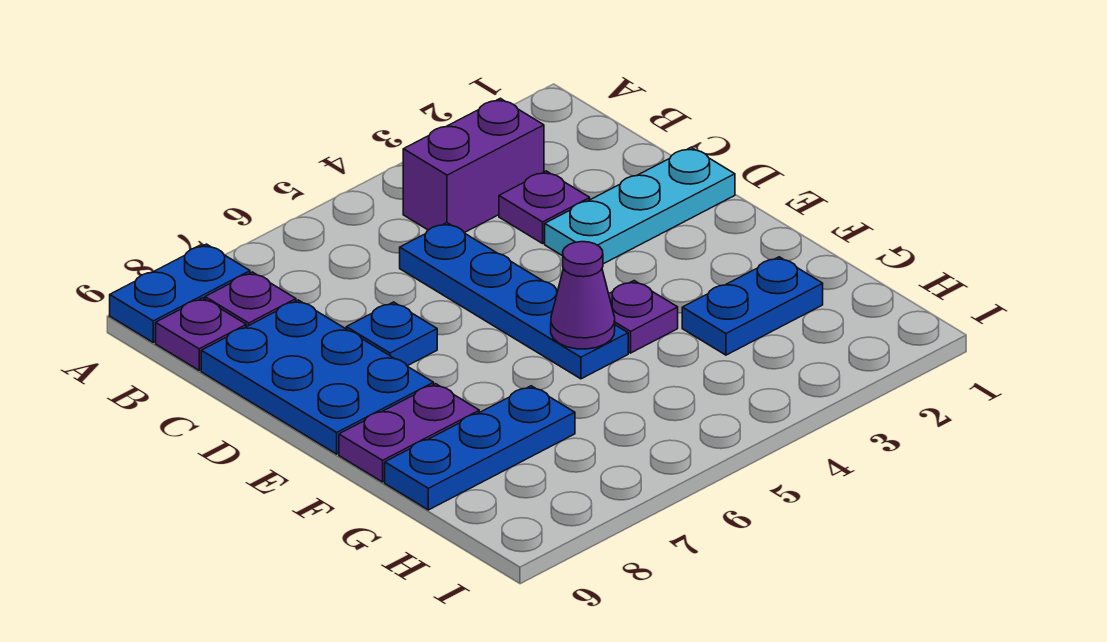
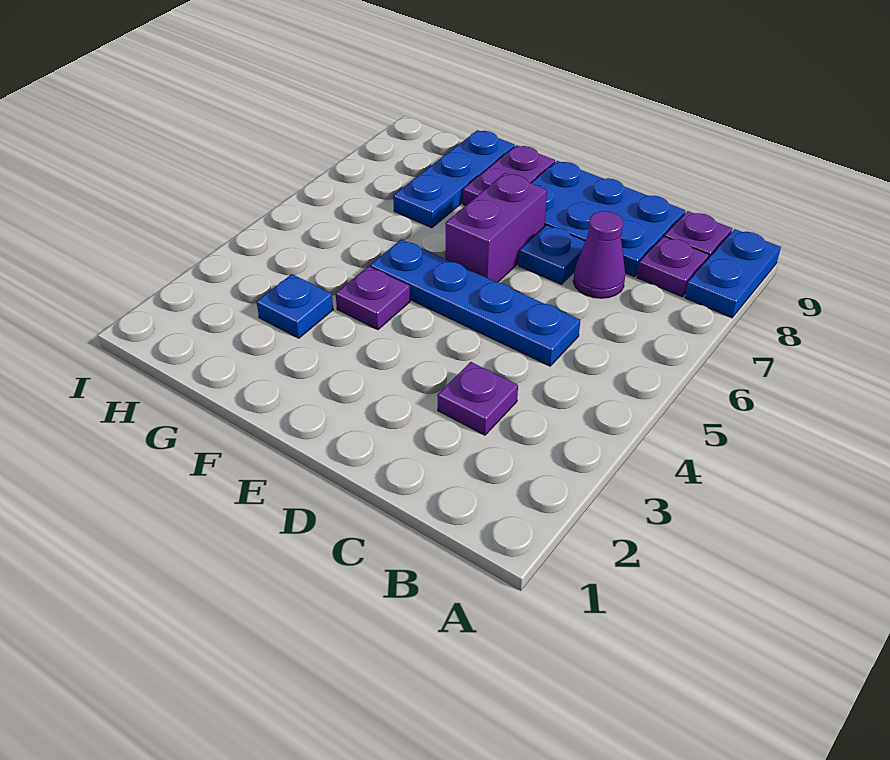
purple brick B3:B4 level 1 -> purple brick E6:E7 level 1
cyan plate D1:D3 level 1 -> none
purple cone F5 level 2 -> purple cone C7 level 1
blue plate G2:G3 level 1 -> blue plate G3 level 1

